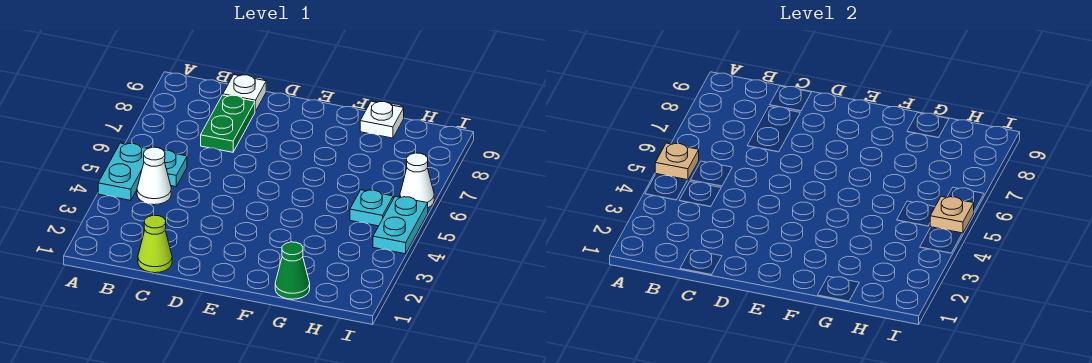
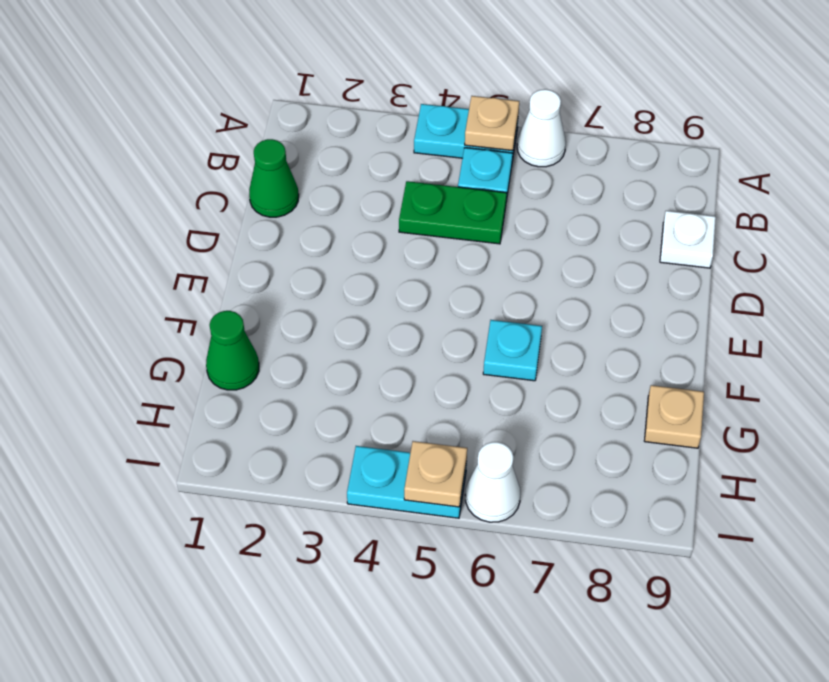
white cone B4 level 1 -> white cone A6 level 1
lime cone C1 level 1 -> green cone C1 level 1
green plate C7:C8 level 1 -> green plate C4:C5 level 1
white plate G9 level 1 -> tan plate G9 level 1
cyan plate H5 level 1 -> cyan plate F6 level 1

